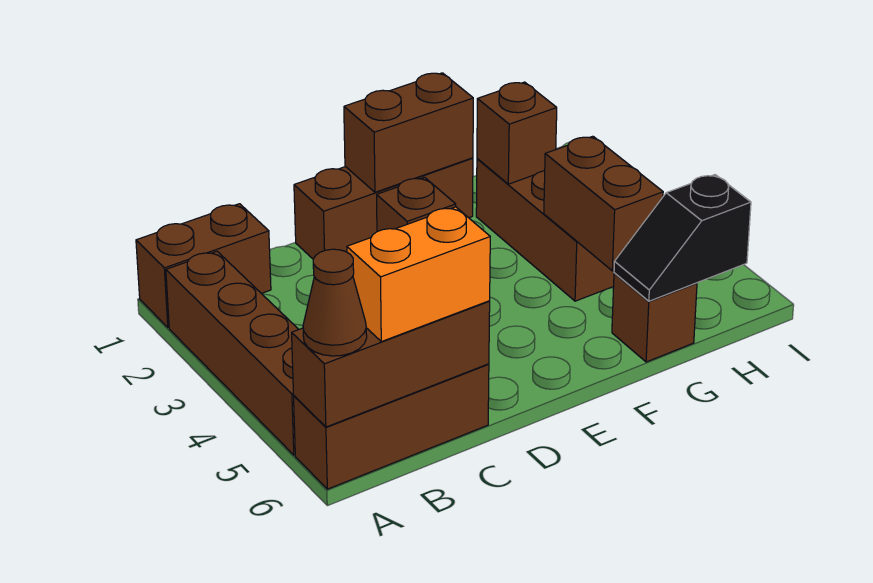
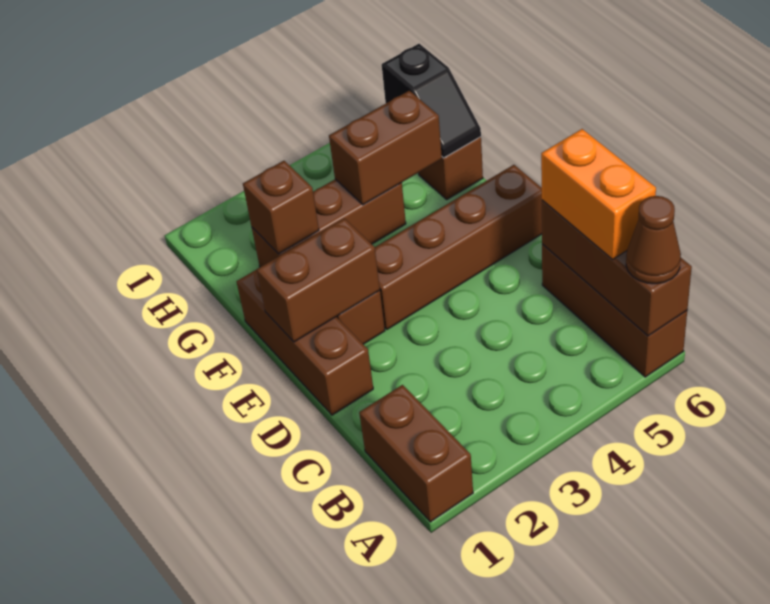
brown brick A2:A5 level 1 -> brown brick E3:E6 level 1
brown brick E1:F1 level 2 -> brown brick E1:E2 level 2

